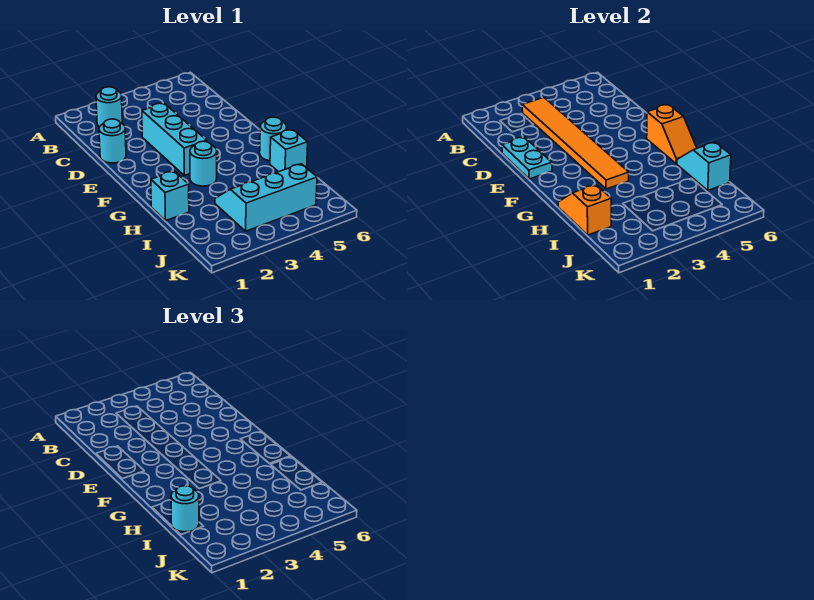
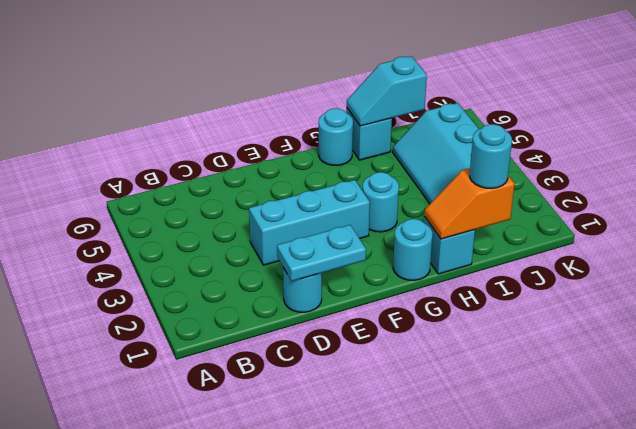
cyan round brick B2 level 1 -> cyan round brick G1 level 1
orange tile B3:G3 level 2 -> none
orange slope F6:G6 level 2 top F -> none

